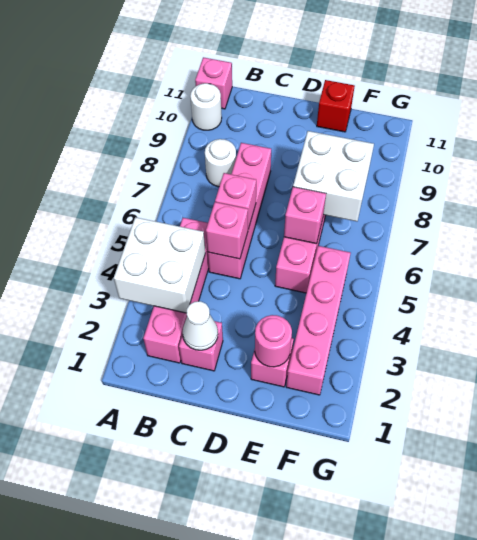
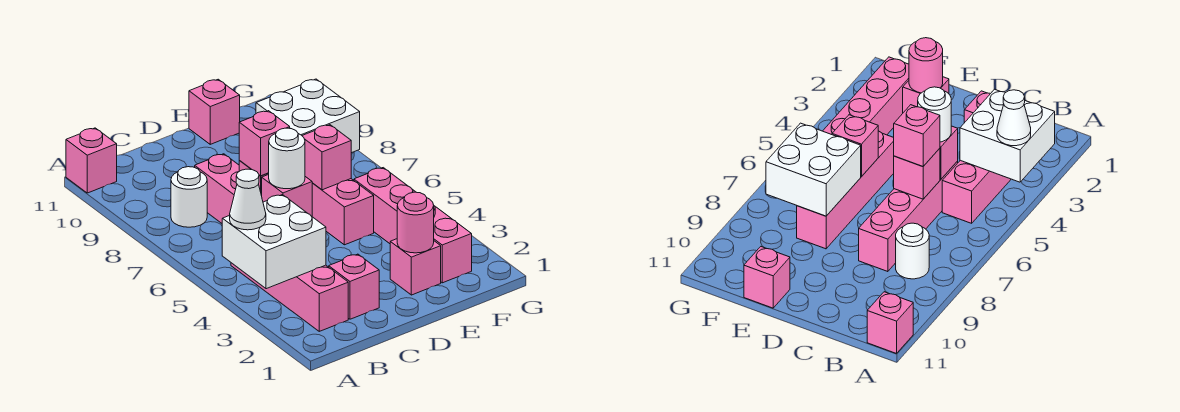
white round brick A10 level 1 -> white round brick C5 level 3
white cone C2 level 2 -> white cone A4 level 3
none -> pink brick C6 level 3
red brick E11 level 1 -> pink brick E11 level 1

